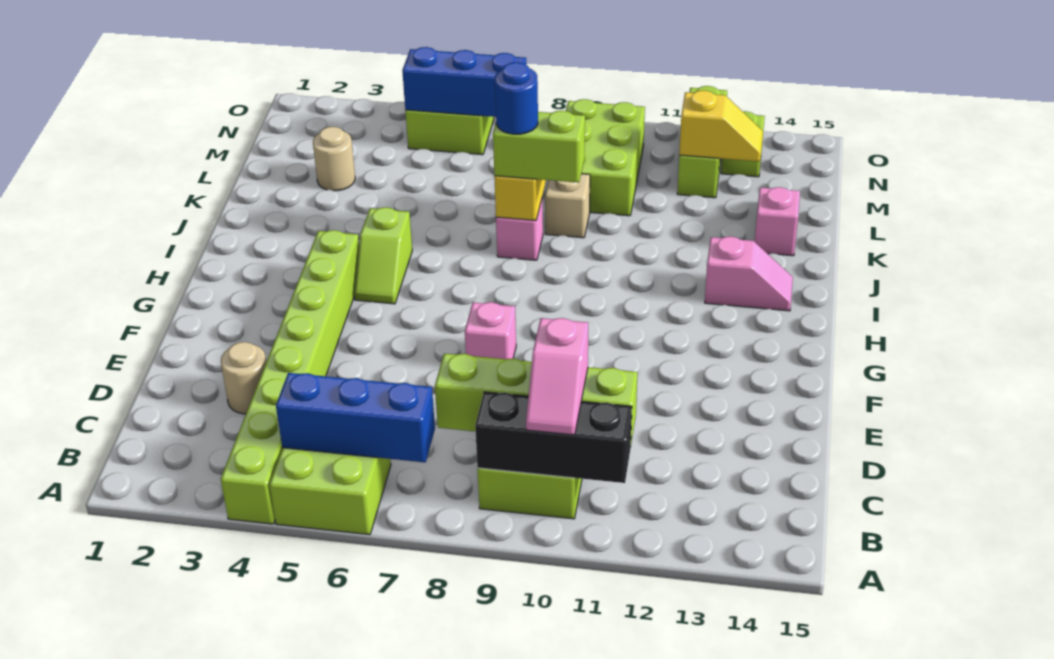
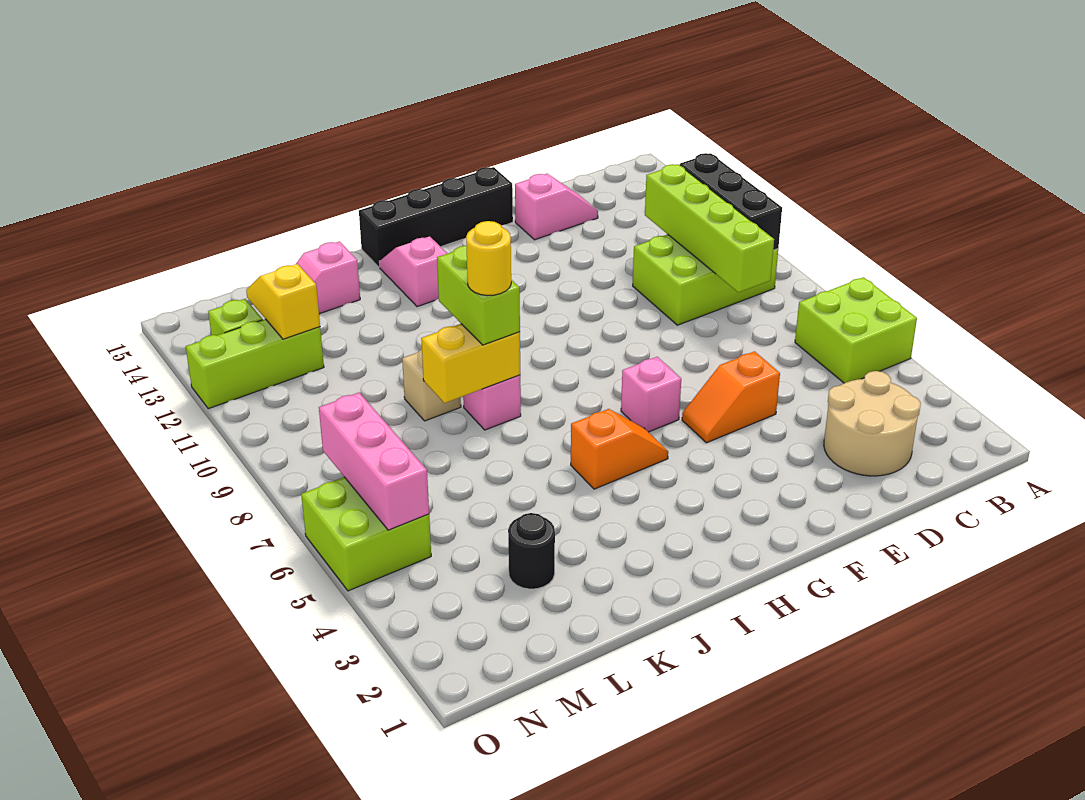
lime brick A4:H4 level 1 -> none
blue brick B5:B7 level 2 -> none
pink slope B10:C10 level 3 top C -> pink slope D14:E14 level 1 top E
tan round brick D3 level 1 -> tan round brick C2:D3 level 1
none -> orange slope E5:F5 level 1 top E
pink brick F8 level 1 -> pink brick G6 level 1
none -> black brick F15:I15 level 1
lime slope H5:I5 level 1 top I -> orange slope H5:I5 level 1 top I
blue round brick J8 level 4 -> yellow round brick J8 level 4
tan round brick L3 level 1 -> black round brick L3 level 1
lime brick L9:N10 level 1 -> none
blue brick N5:N7 level 2 -> pink brick N5:N7 level 2

